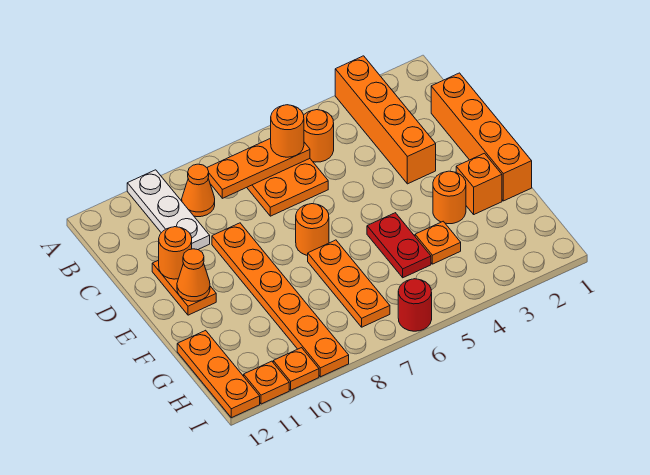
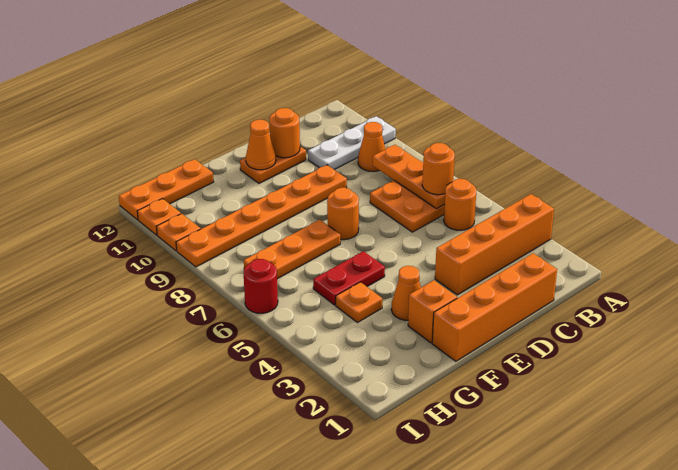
orange round brick F3 level 1 -> orange cone F3 level 1

